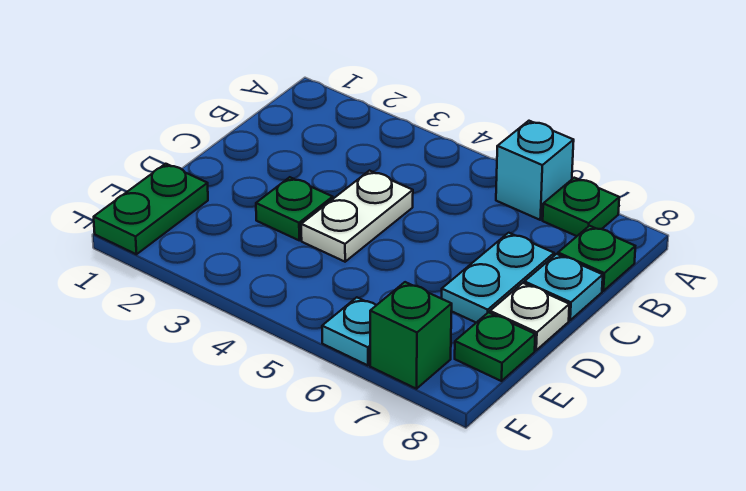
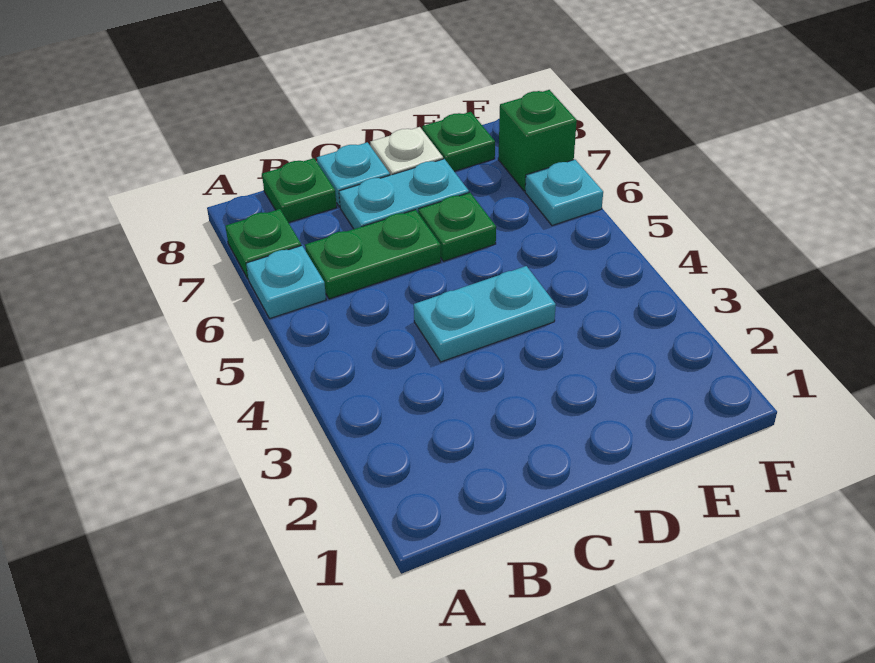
cyan brick A6 level 1 -> cyan plate A6 level 1
white plate C4:D4 level 1 -> cyan plate C4:D4 level 1
green plate D3 level 1 -> green plate D6 level 1
green plate E1:F1 level 1 -> green plate B6:C6 level 1

